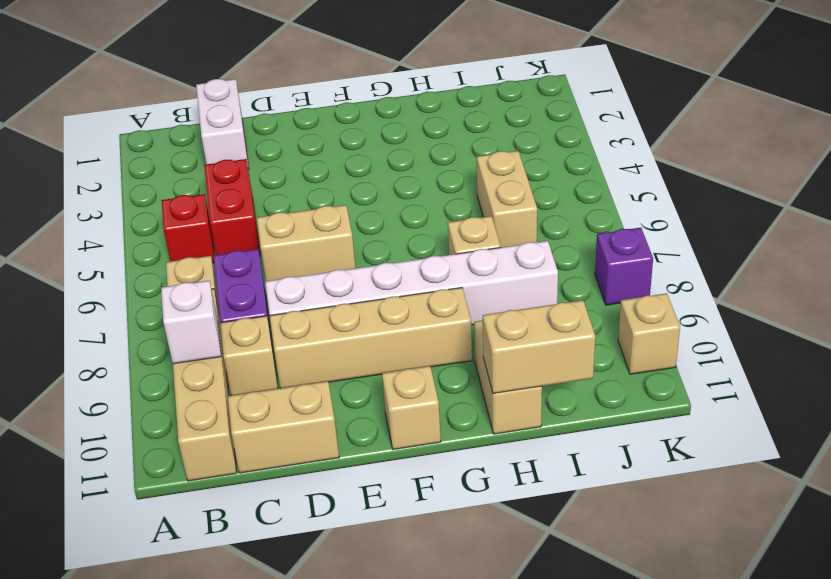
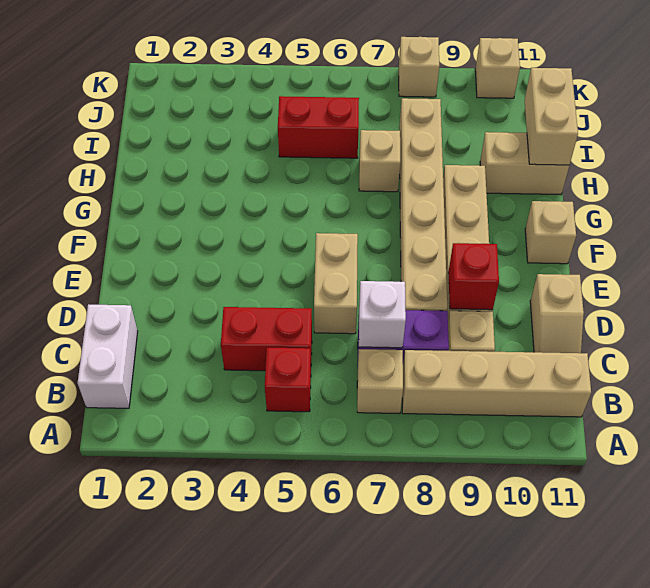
white brick B9 level 2 -> white brick C7 level 2
white brick C1:C2 level 1 -> white brick B1:C1 level 1
tan brick C11:D11 level 1 -> tan slope C11:D11 level 1 top D
white brick D8:I8 level 1 -> tan brick D8:I8 level 1
none -> red brick D9 level 2
tan brick I5:I6 level 1 -> red brick I5:I6 level 1
purple brick K8 level 1 -> tan brick K8 level 1

